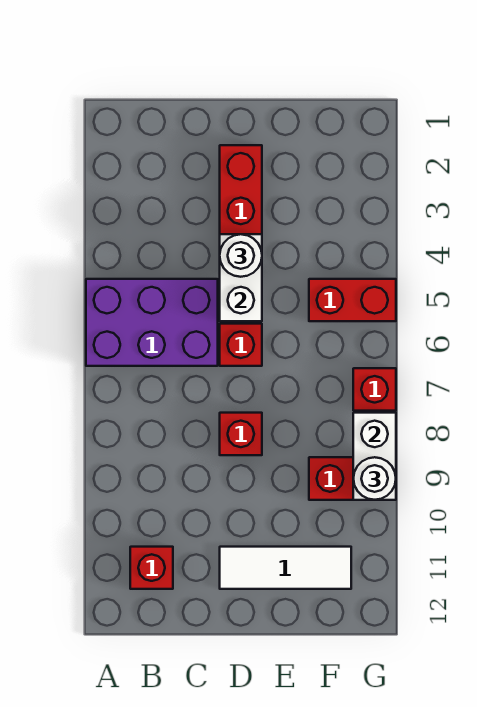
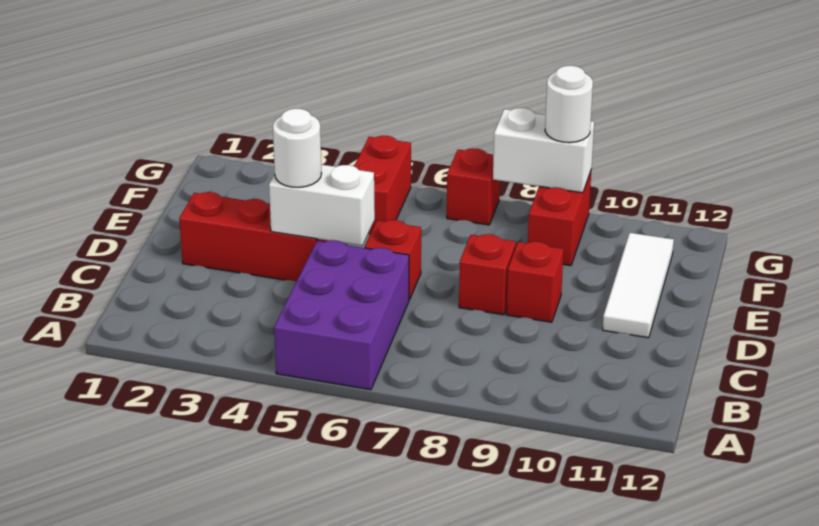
red brick B11 level 1 -> red brick D9 level 1

